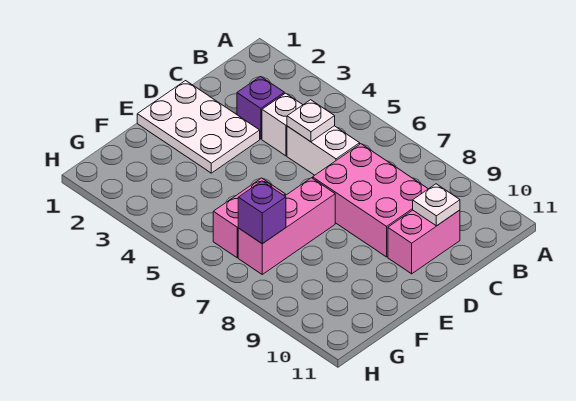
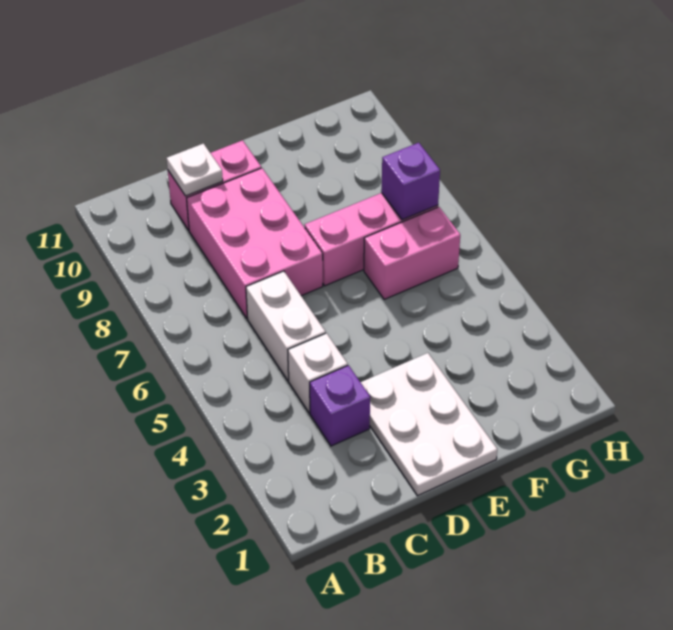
white plate C5 level 2 -> none

